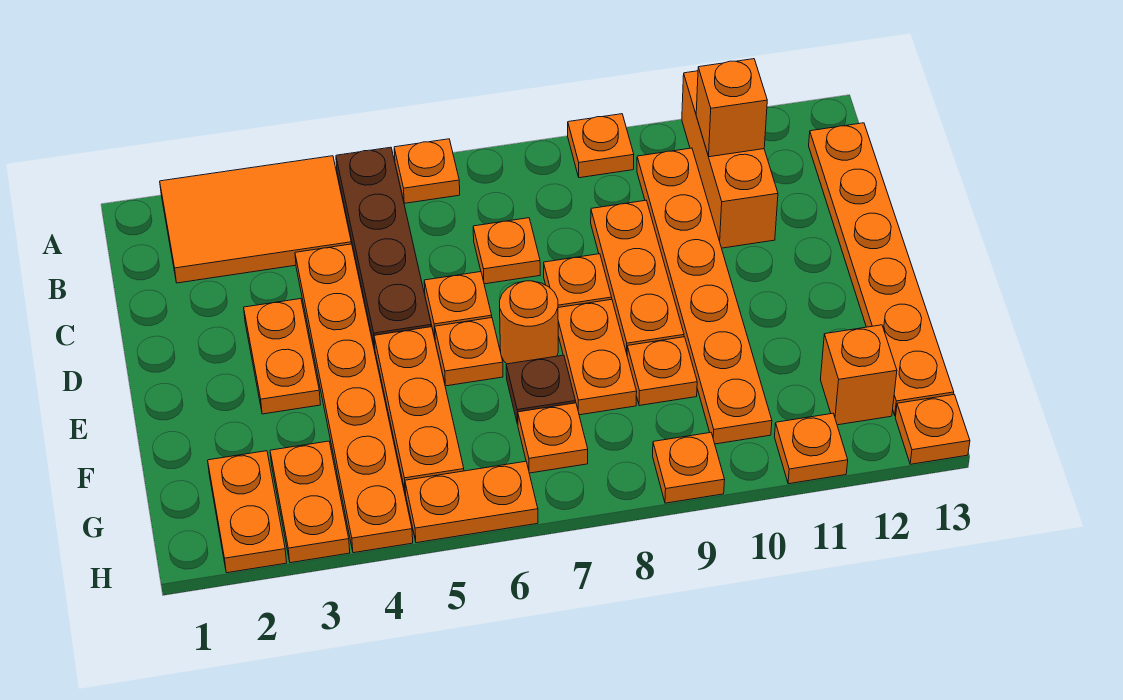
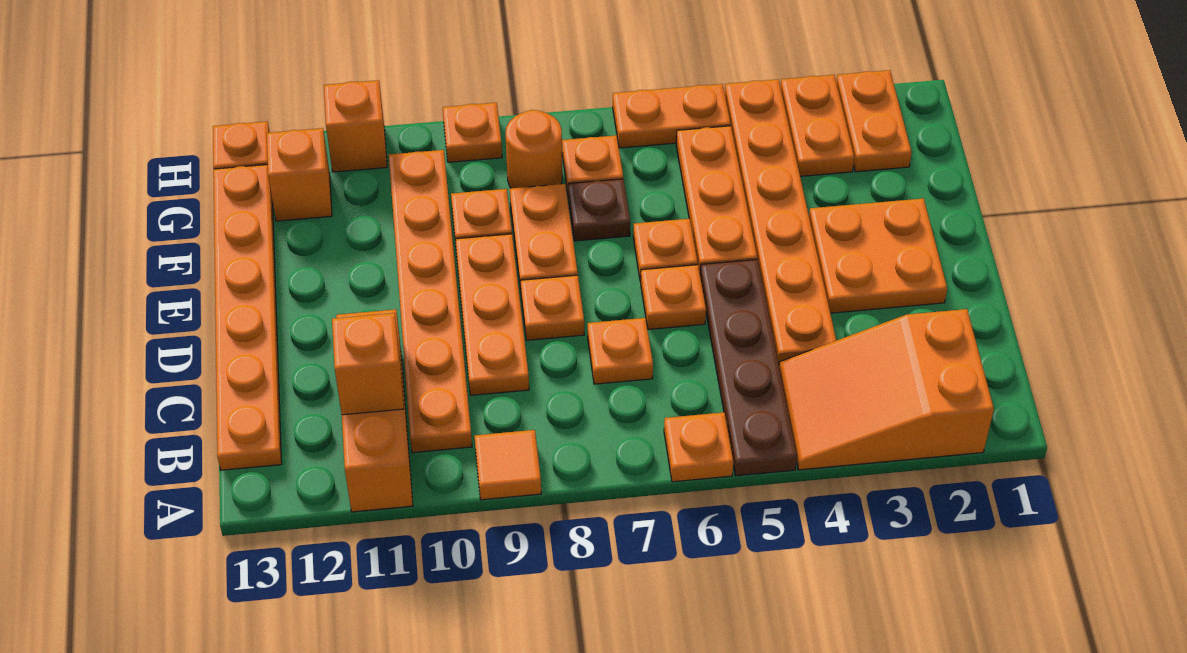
orange tile A2:B4 level 1 -> orange slope A2:B4 level 1 top 2
orange plate A9 level 1 -> orange tile A9 level 1
orange plate D3:E3 level 1 -> orange plate D2:E3 level 1
orange round brick E7 level 1 -> orange round brick G8 level 1
orange plate H11 level 1 -> orange brick H11 level 1

